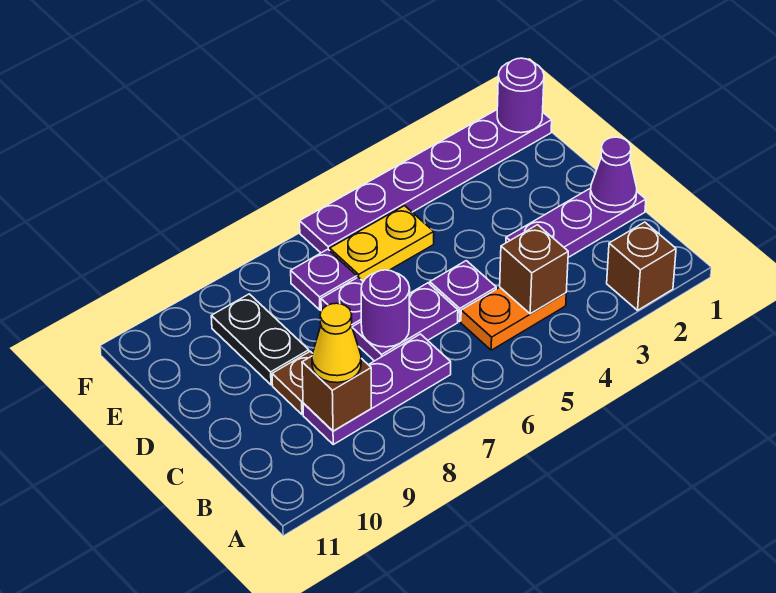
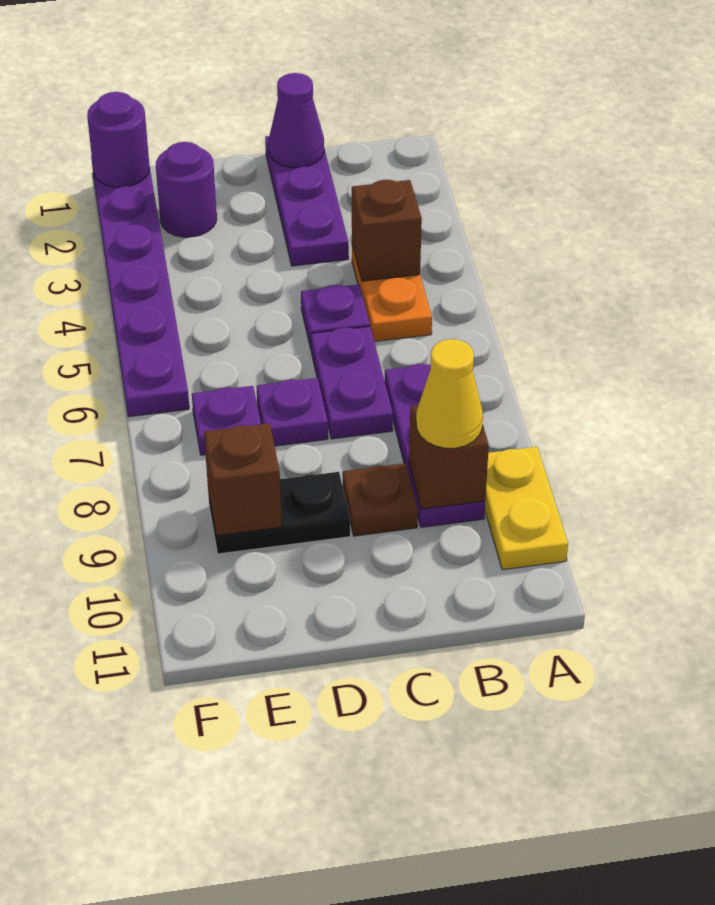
brown brick A2 level 1 -> brown brick E9 level 2
purple round brick C7 level 2 -> purple round brick E2 level 1
yellow plate E5:E6 level 1 -> yellow plate A9:A10 level 1

